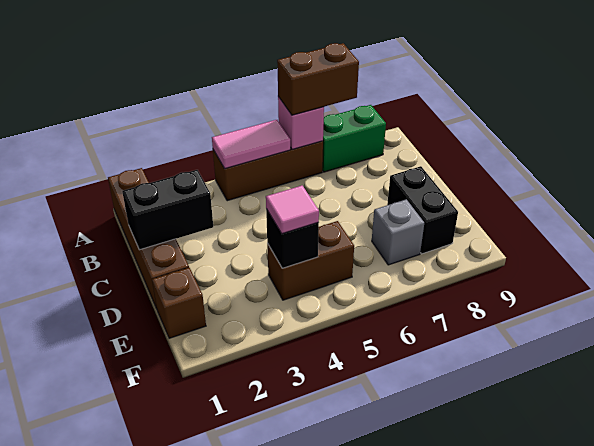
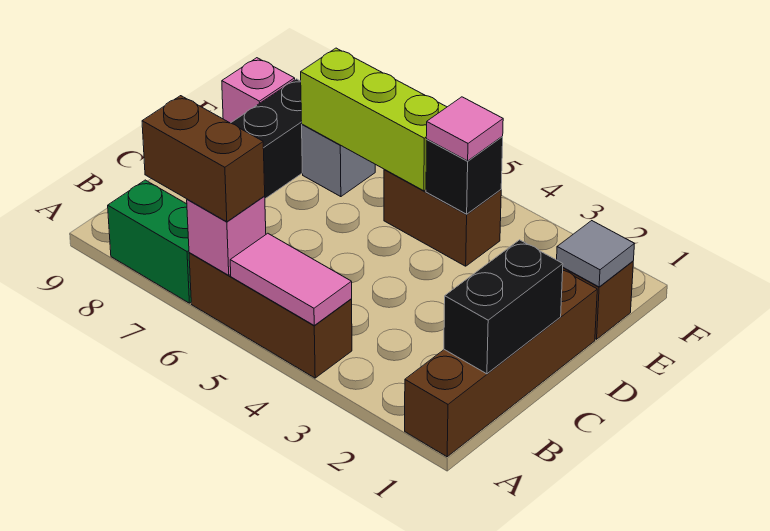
black brick C1:C2 level 2 -> black brick B1:C1 level 2
none -> grey tile E1 level 2
none -> lime brick E5:E7 level 2
none -> pink brick E9 level 1

